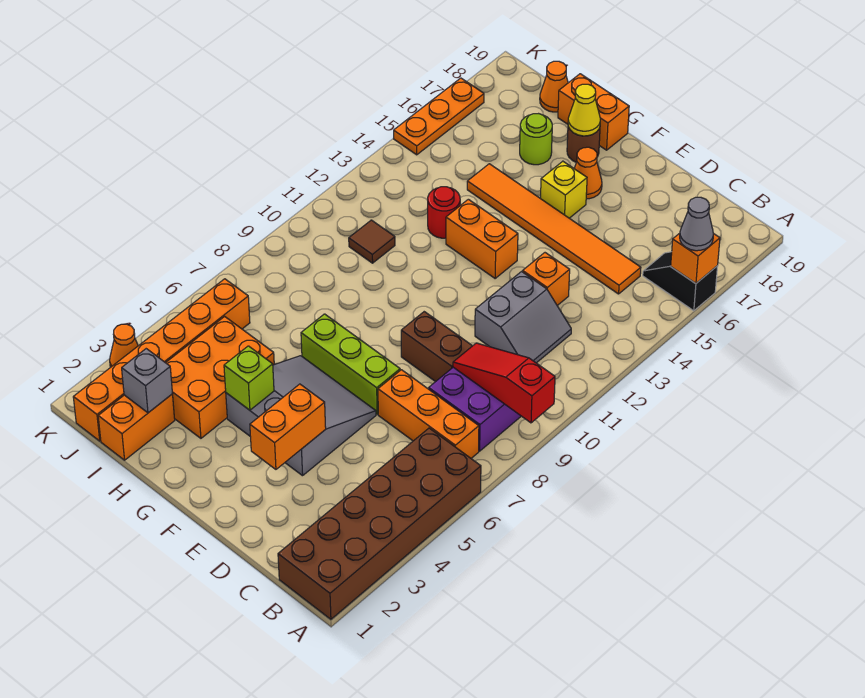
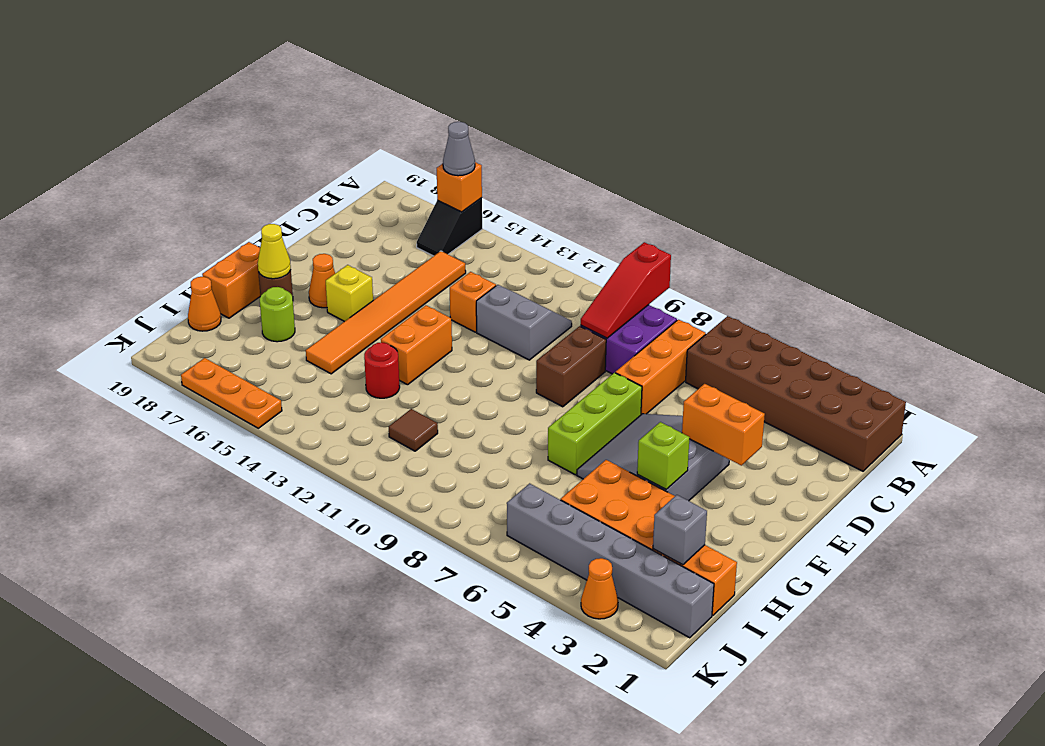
orange brick J1:J6 level 1 -> grey brick J1:J6 level 1

